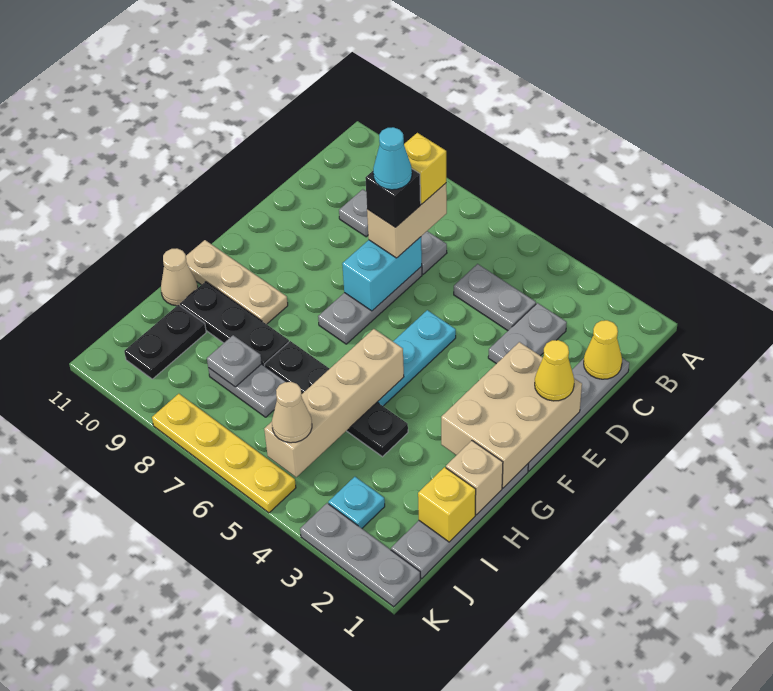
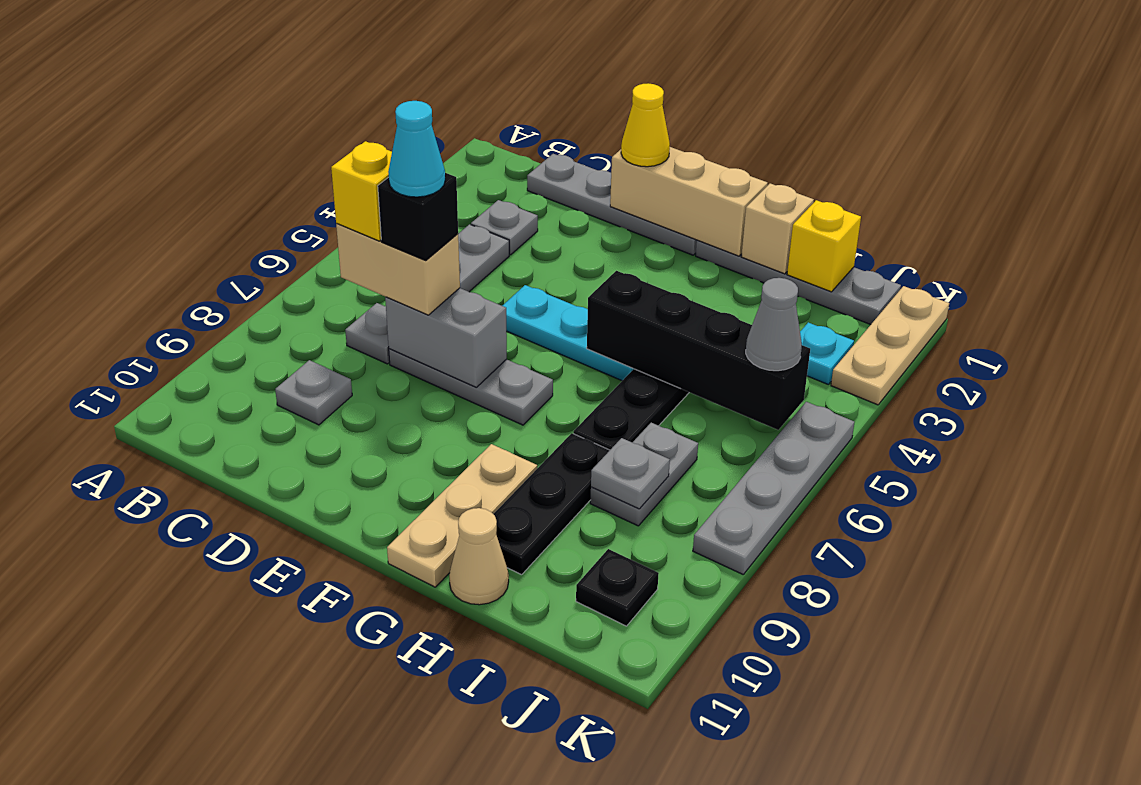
yellow cone C1 level 2 -> none
grey plate C3:D3 level 1 -> grey plate C3 level 1
cyan brick D7:E7 level 2 -> grey brick D7:E7 level 2
tan brick E1:G2 level 2 -> tan brick E1:G1 level 2
tan brick G5:J5 level 2 -> black brick G5:J5 level 2
black plate I10:J10 level 1 -> black plate J10 level 1
tan cone J5 level 3 -> grey cone J5 level 3
grey plate K1:K3 level 1 -> tan plate K1:K3 level 1
yellow plate K5:K8 level 1 -> grey plate K5:K8 level 1

